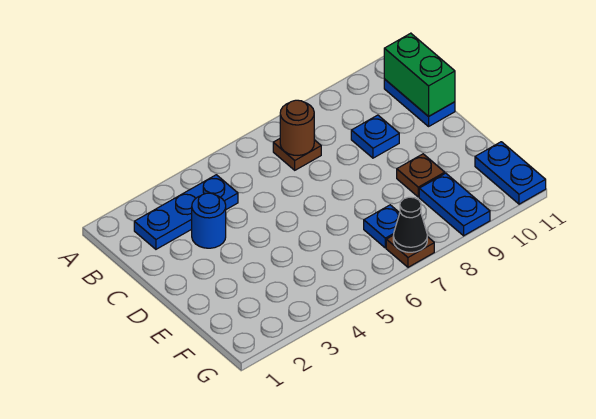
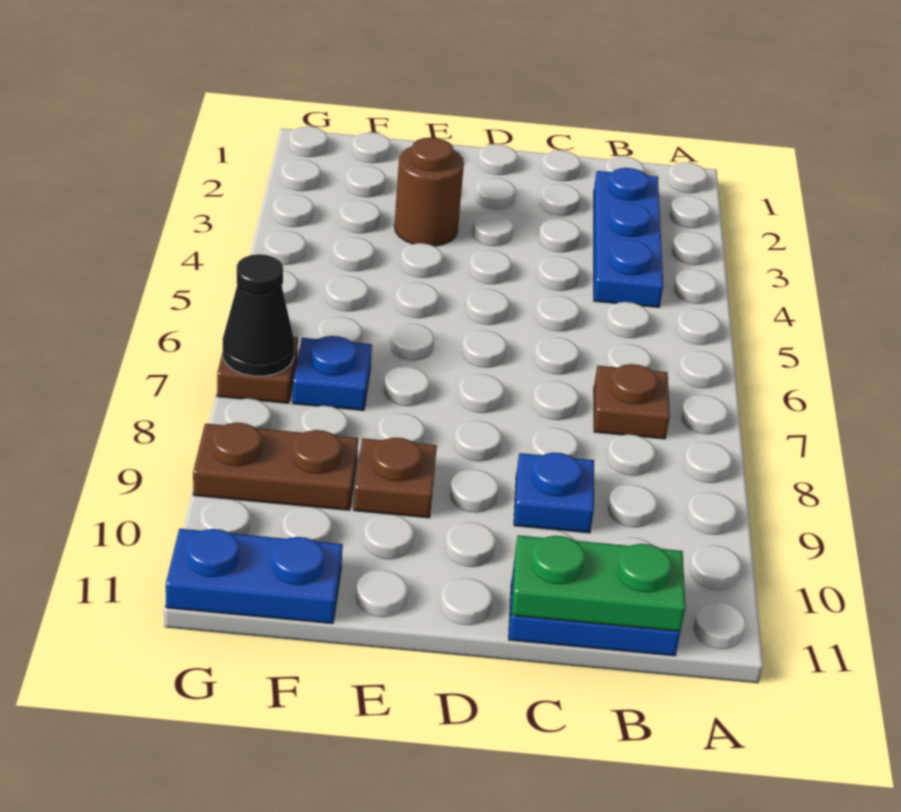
brown round brick B7 level 2 -> brown round brick E3 level 1
green brick B11:C11 level 2 -> green plate B11:C11 level 2
blue round brick C3 level 1 -> none
blue plate F9:G9 level 1 -> brown plate F9:G9 level 1

